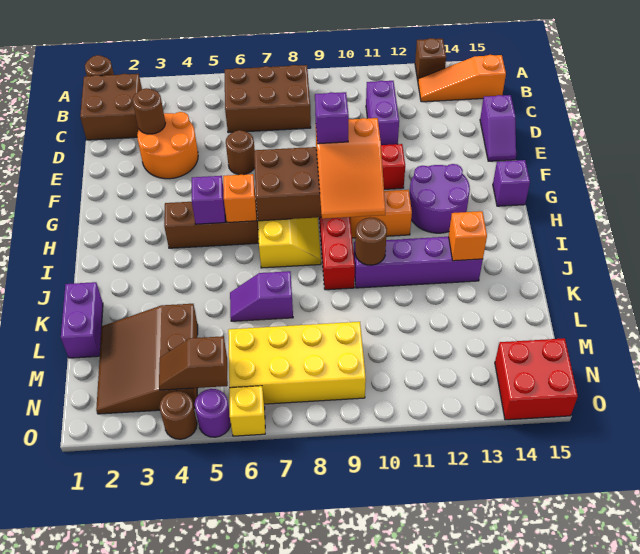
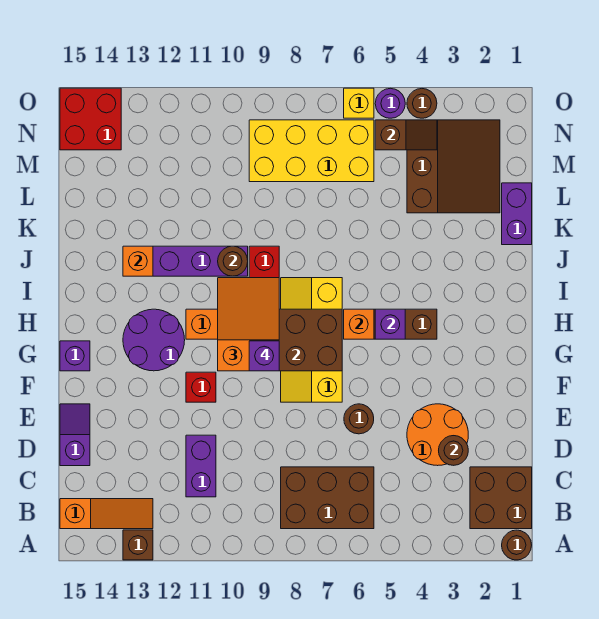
purple slope K6:K7 level 1 top 7 -> none

